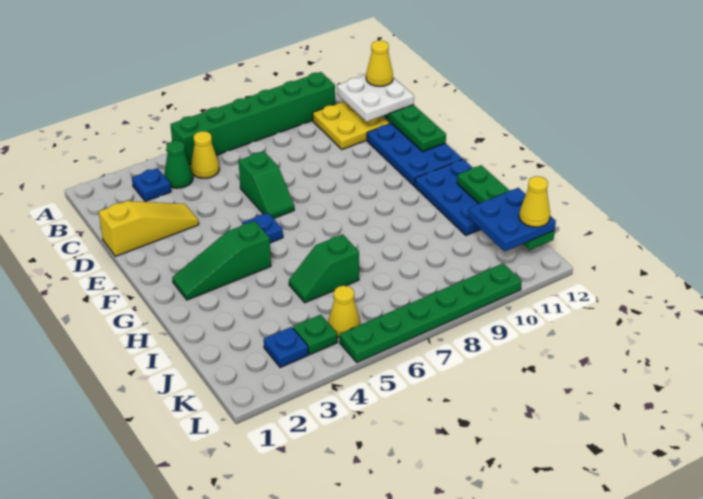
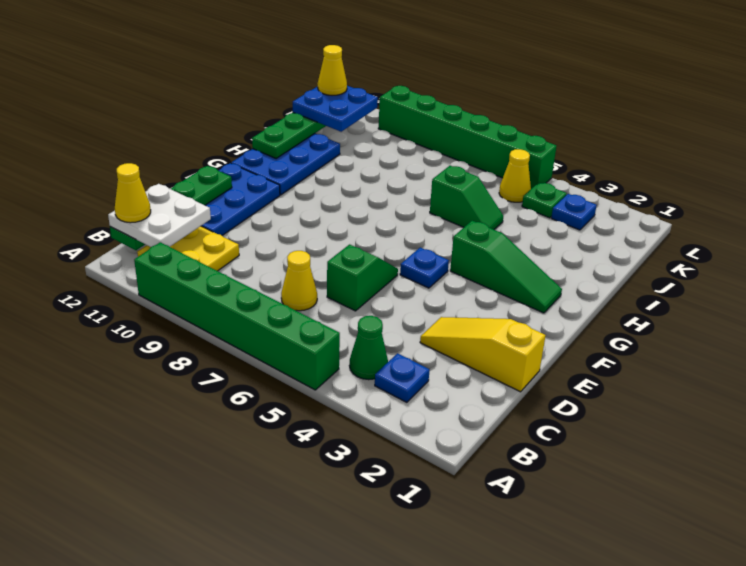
yellow cone B5 level 1 -> yellow cone C7 level 1
green plate L5:L10 level 1 -> green brick L5:L10 level 1

